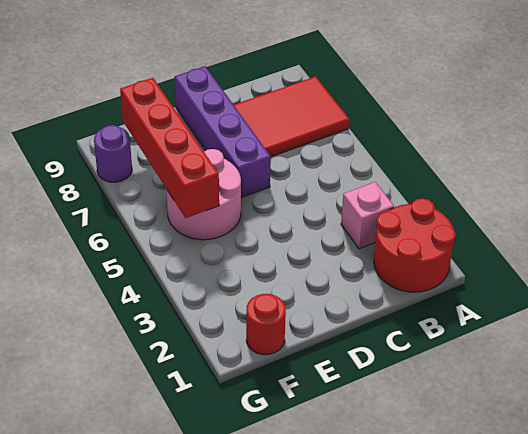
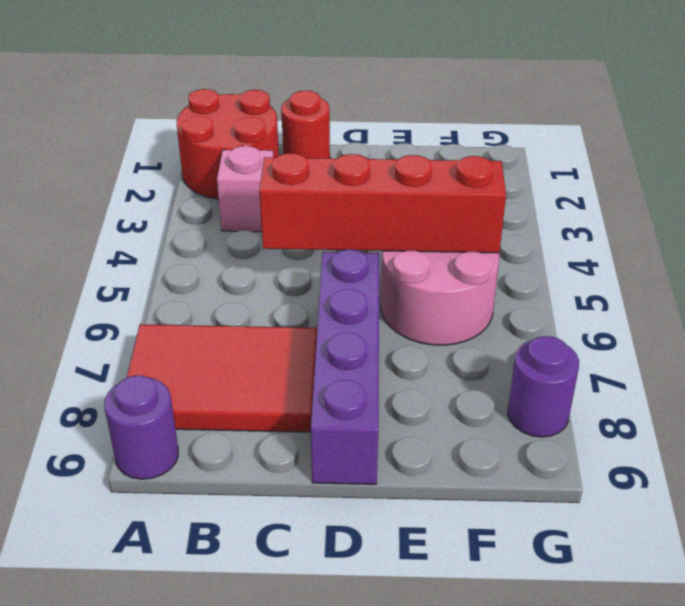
none -> purple round brick A9 level 1
red round brick F1 level 1 -> red round brick C1 level 1
red brick F5:F8 level 2 -> red brick C5:F5 level 2

